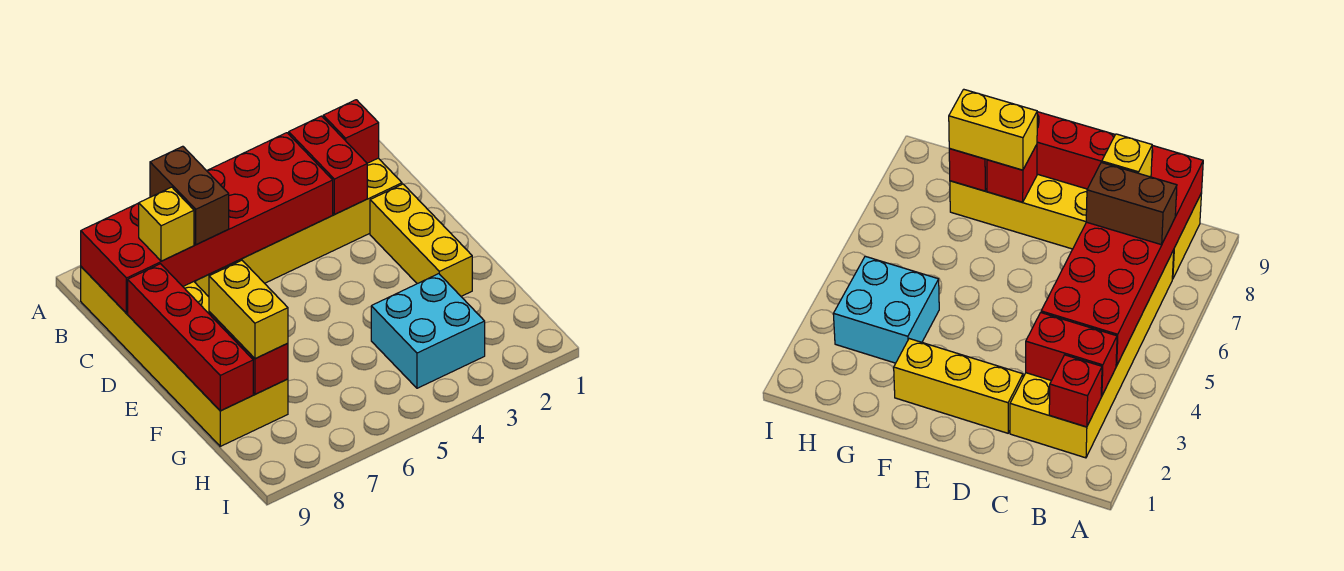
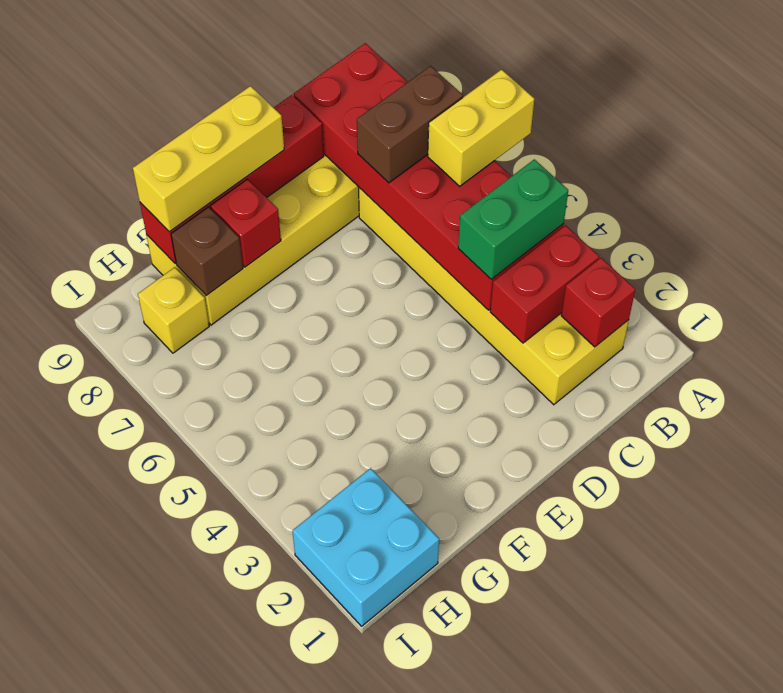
none -> green brick B4:C4 level 3
yellow brick C8 level 3 -> yellow brick H8 level 1
yellow brick D2:F2 level 1 -> yellow brick E9:G9 level 3
yellow brick F8:G8 level 3 -> yellow brick A6:B6 level 3
cyan brick G3:H4 level 1 -> cyan brick H1:I2 level 1
red brick G8 level 2 -> brown brick G8 level 2

